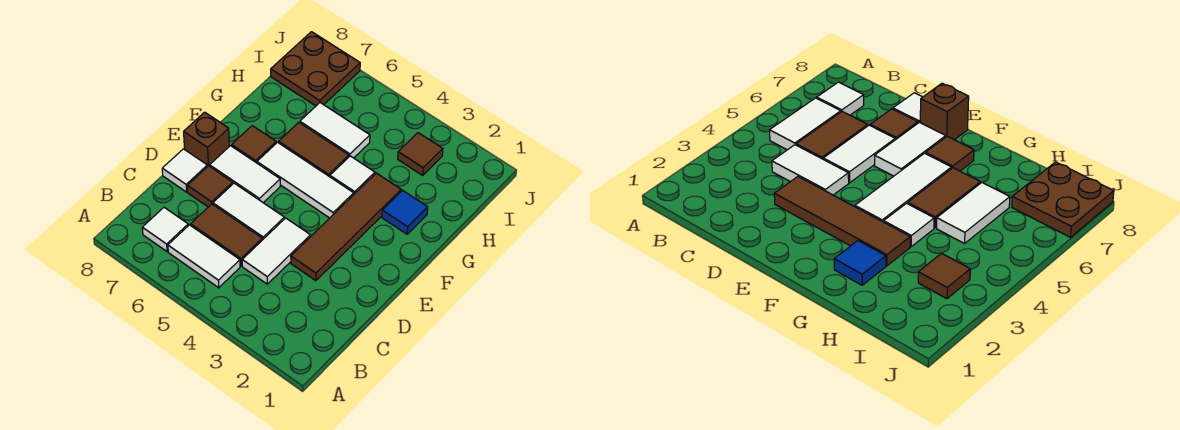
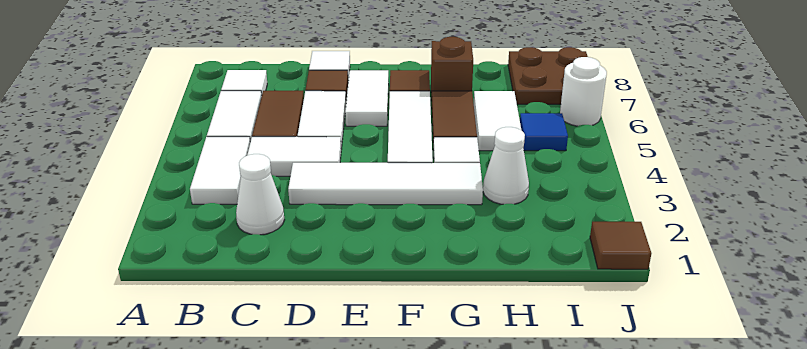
none -> white tile B3:B4 level 1
none -> white cone C2 level 1
brown tile D3:G3 level 1 -> white tile D3:G3 level 1
brown brick E8 level 1 -> brown brick G7 level 1
blue tile G2 level 1 -> blue tile I5 level 1
none -> white cone H3 level 1
brown tile I3 level 1 -> brown tile J1 level 1
none -> white round brick J6 level 1

